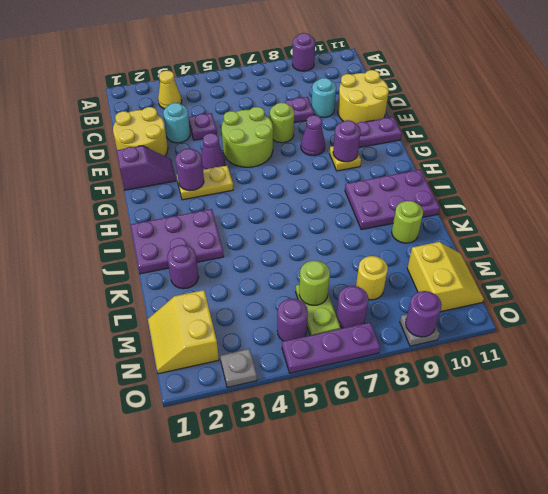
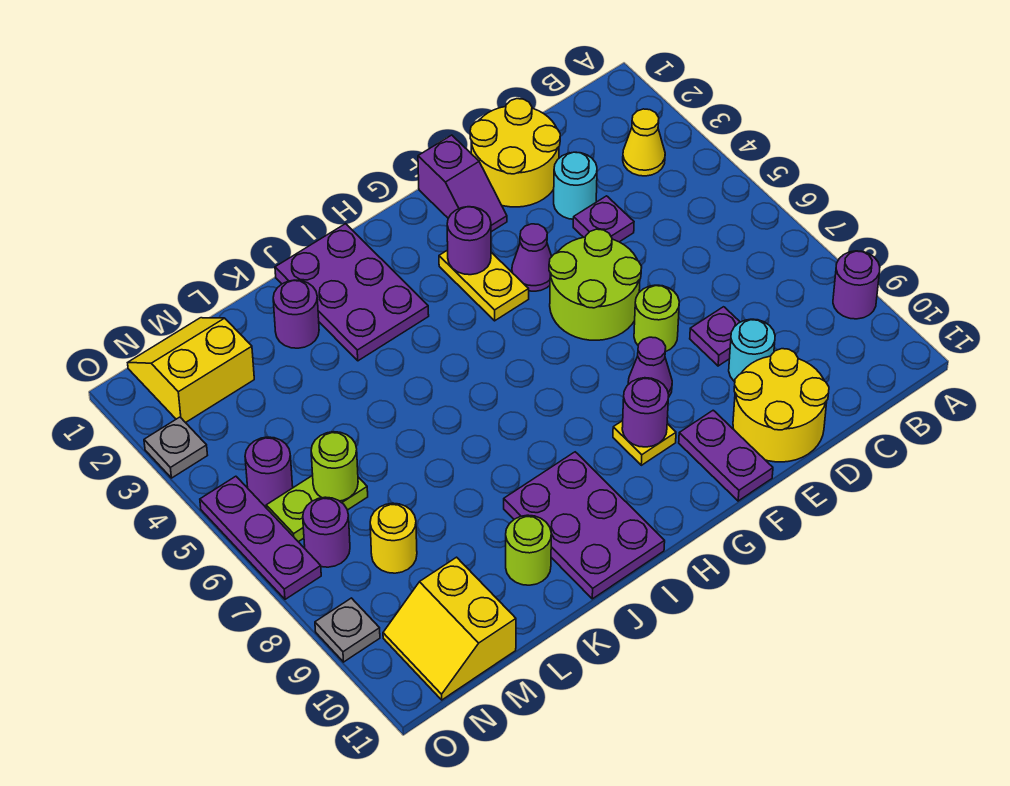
yellow slope M10:N11 level 1 top 10 -> yellow slope M10:N11 level 1 top M
purple round brick O9 level 2 -> none

